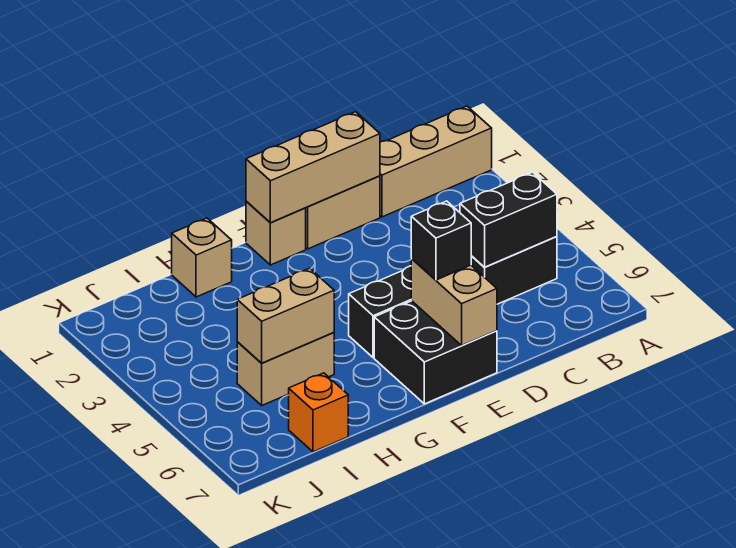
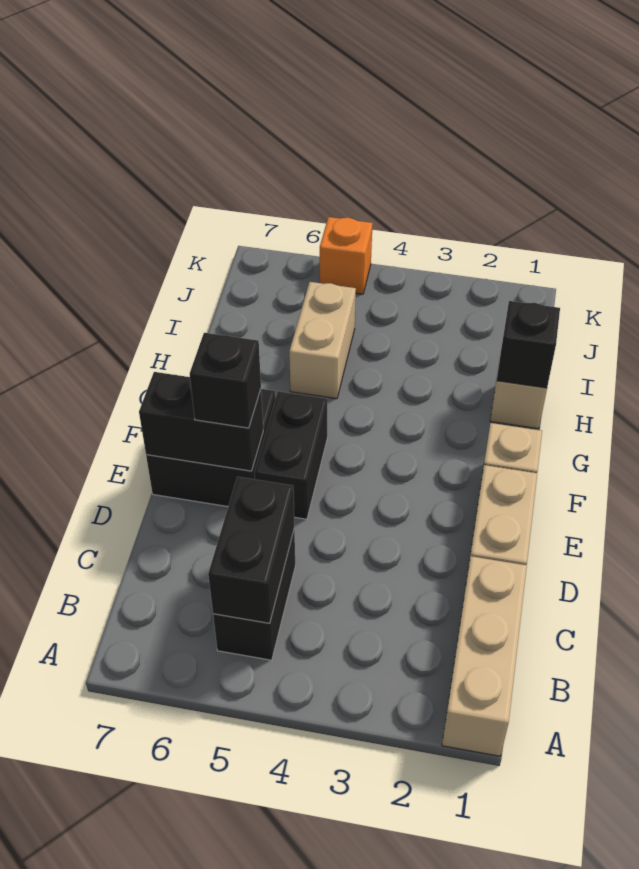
tan brick D1:F1 level 2 -> none
tan brick E6:E7 level 2 -> black brick E6:E7 level 2
none -> black brick H1 level 2
tan brick H5:I5 level 2 -> none
orange brick I7 level 1 -> orange brick K5 level 1

